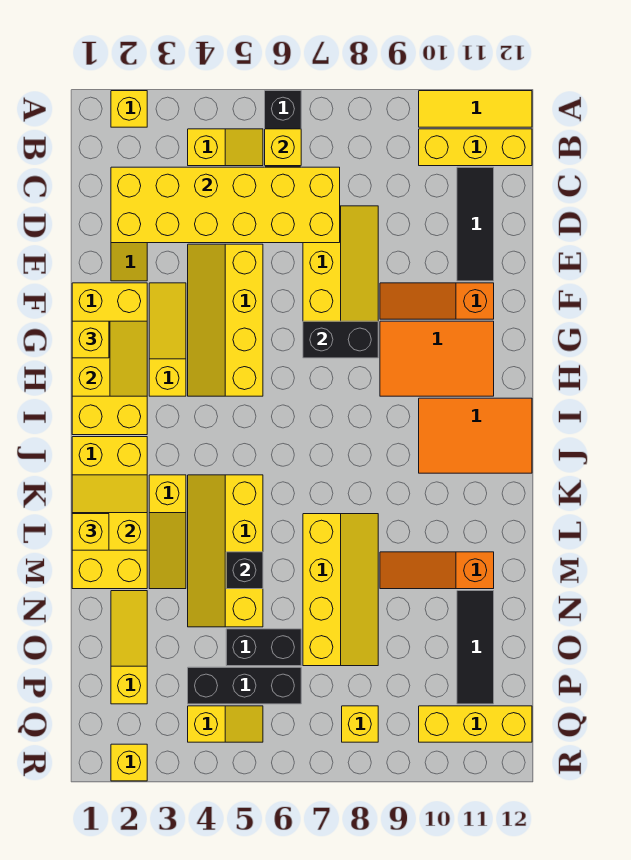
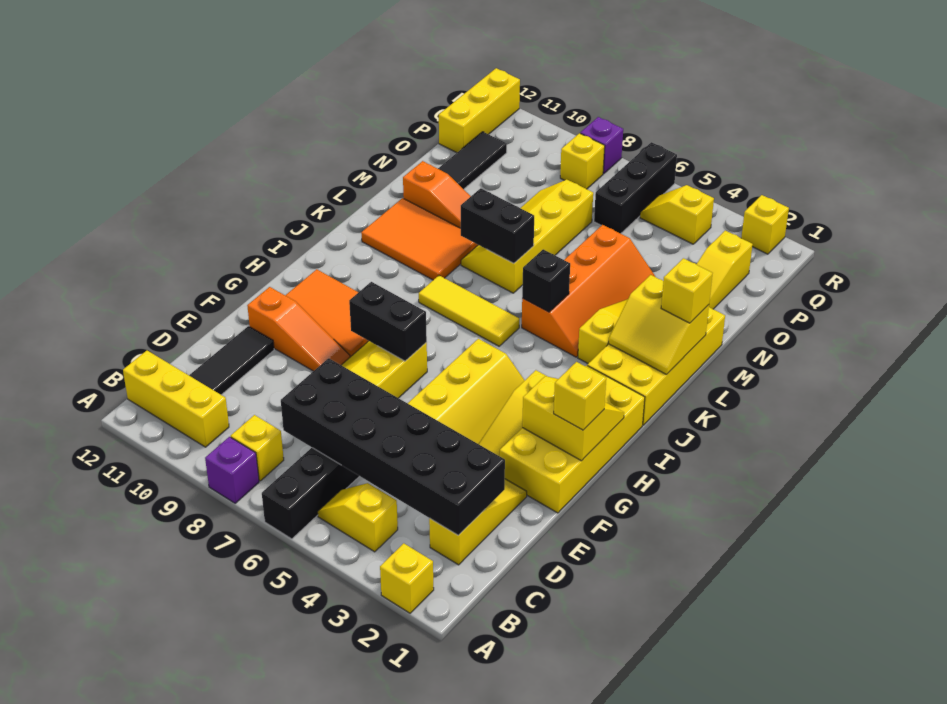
none -> purple brick A8 level 1
yellow tile A10:A12 level 1 -> yellow tile J6:J8 level 1
yellow brick B6 level 2 -> yellow brick B8 level 1
yellow brick C2:D7 level 2 -> black brick C2:D7 level 2
yellow slope G1:H2 level 2 top 1 -> yellow slope G1:H2 level 2 top G
orange tile I10:J12 level 1 -> orange tile K9:L11 level 1
yellow slope K4:N5 level 1 top 5 -> orange slope K4:N5 level 1 top 5
black brick M5 level 2 -> black brick K5 level 2
black brick O5:O6 level 1 -> black brick L7:L8 level 2
black brick P4:P6 level 1 -> black brick P6:R6 level 1
yellow brick Q10:Q12 level 1 -> yellow brick P12:R12 level 1
none -> purple brick R8 level 1

